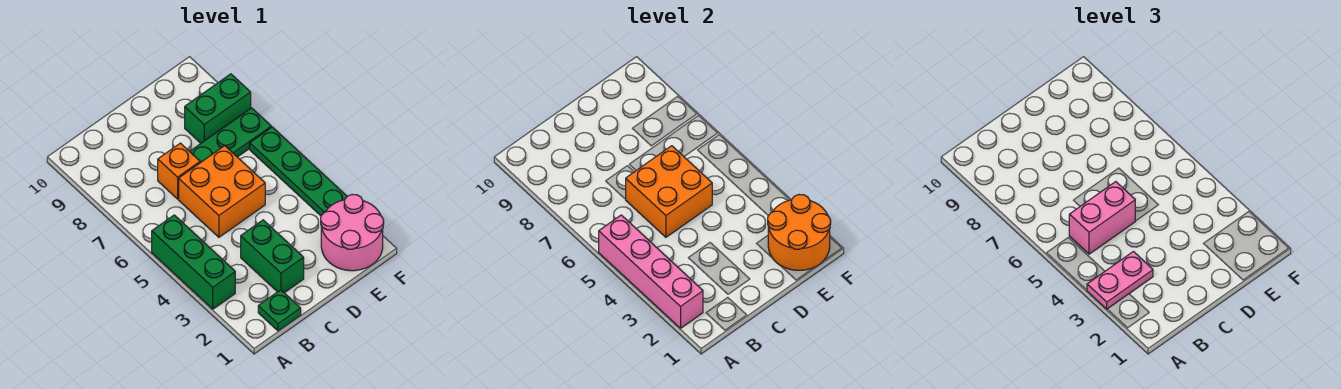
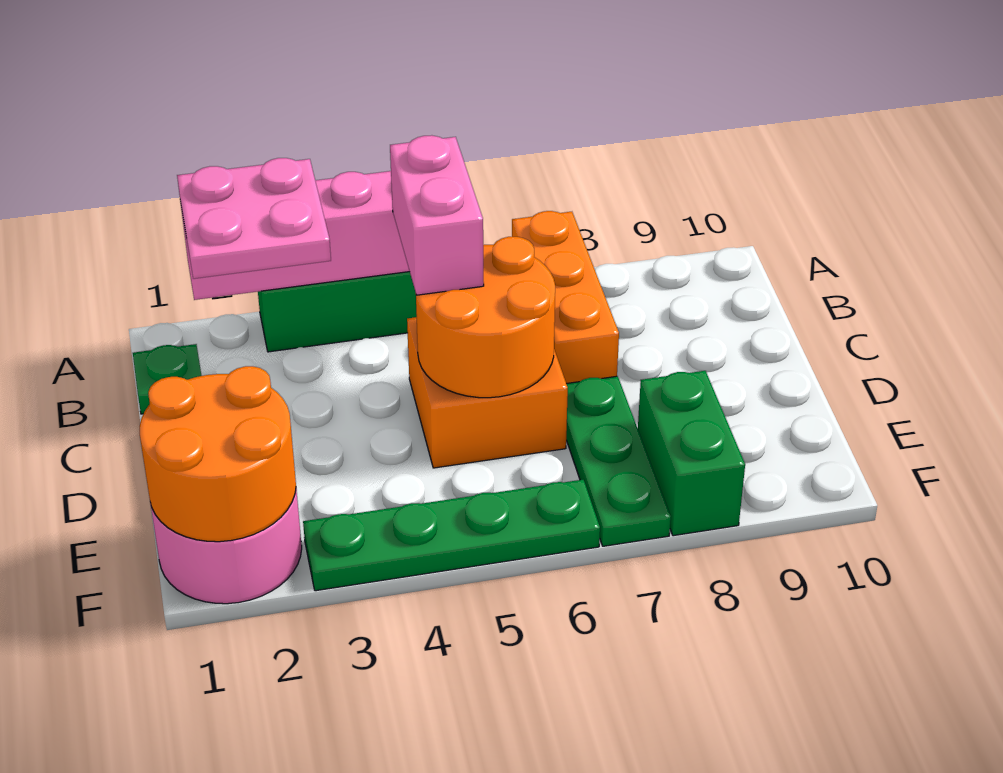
pink plate A3:B3 level 3 -> pink plate A2:B3 level 3
green brick C2:C3 level 1 -> none
orange brick C5:D6 level 2 -> orange round brick C5:D6 level 2
orange brick C7 level 1 -> orange brick A7:C7 level 1

